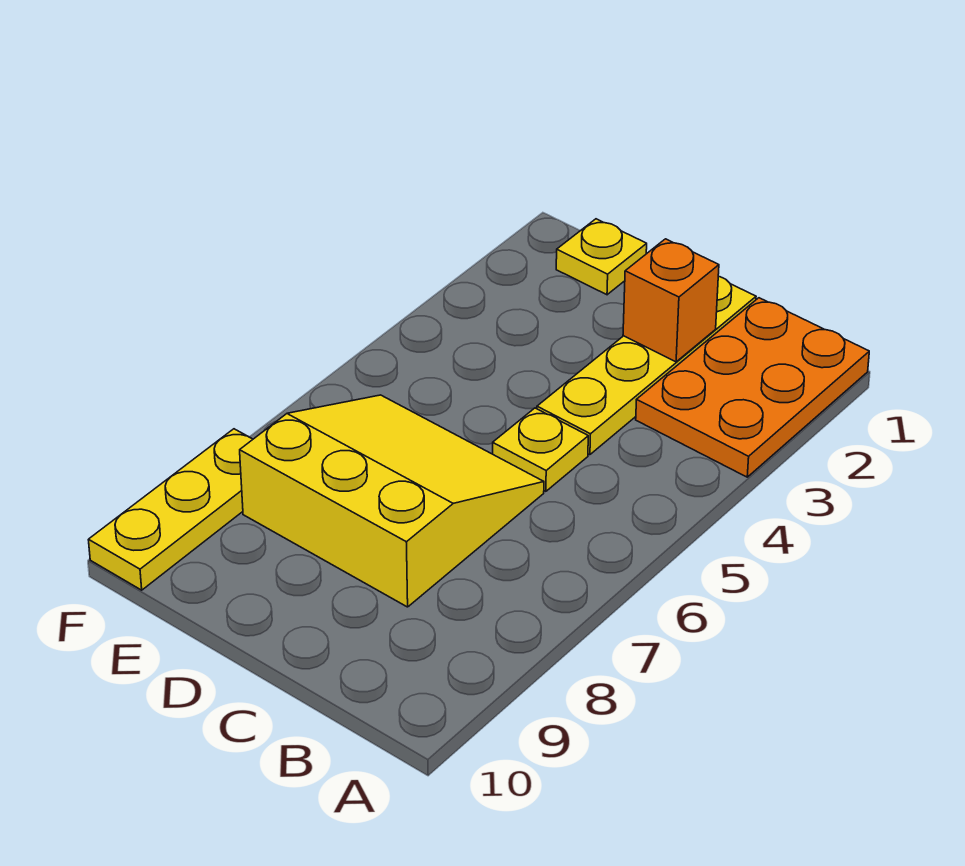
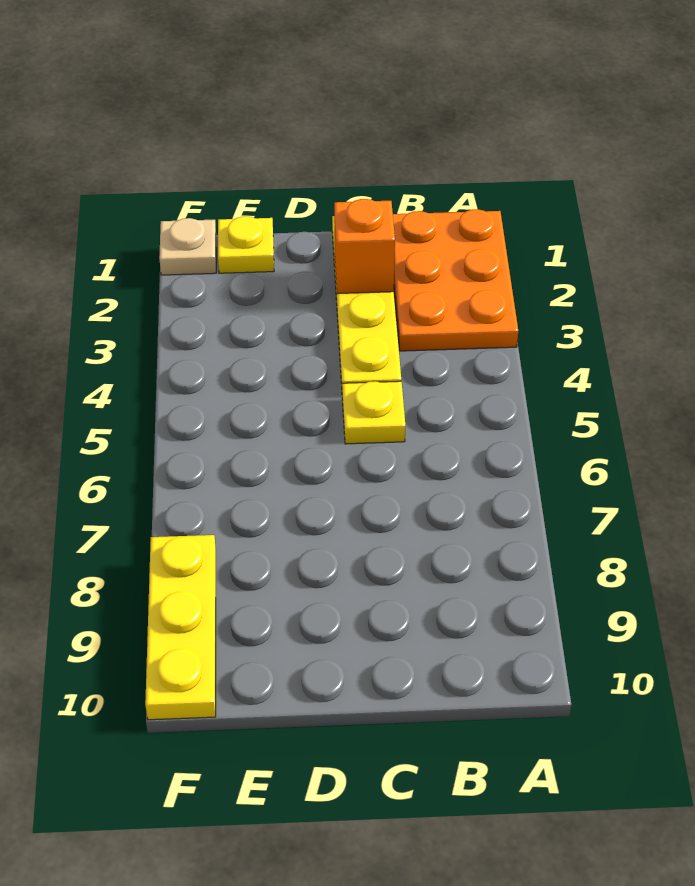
yellow slope C6:E8 level 1 top 8 -> none
none -> tan plate F1 level 1

